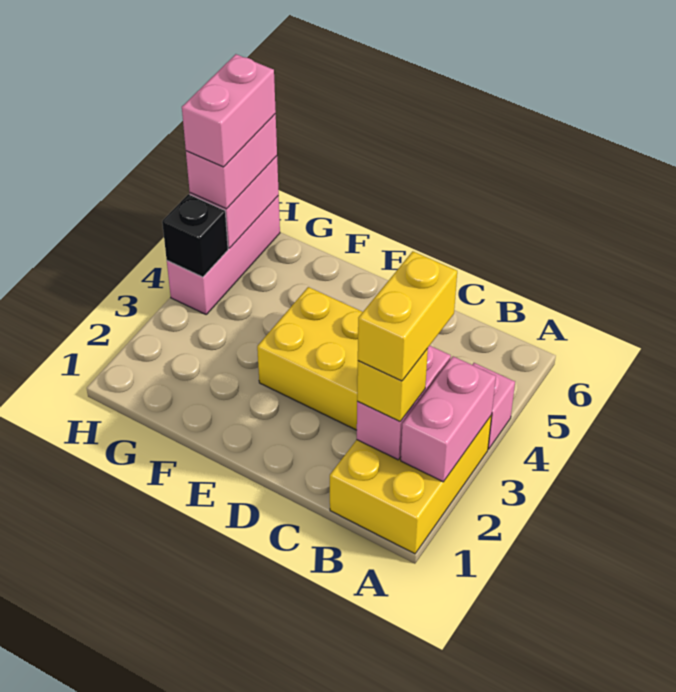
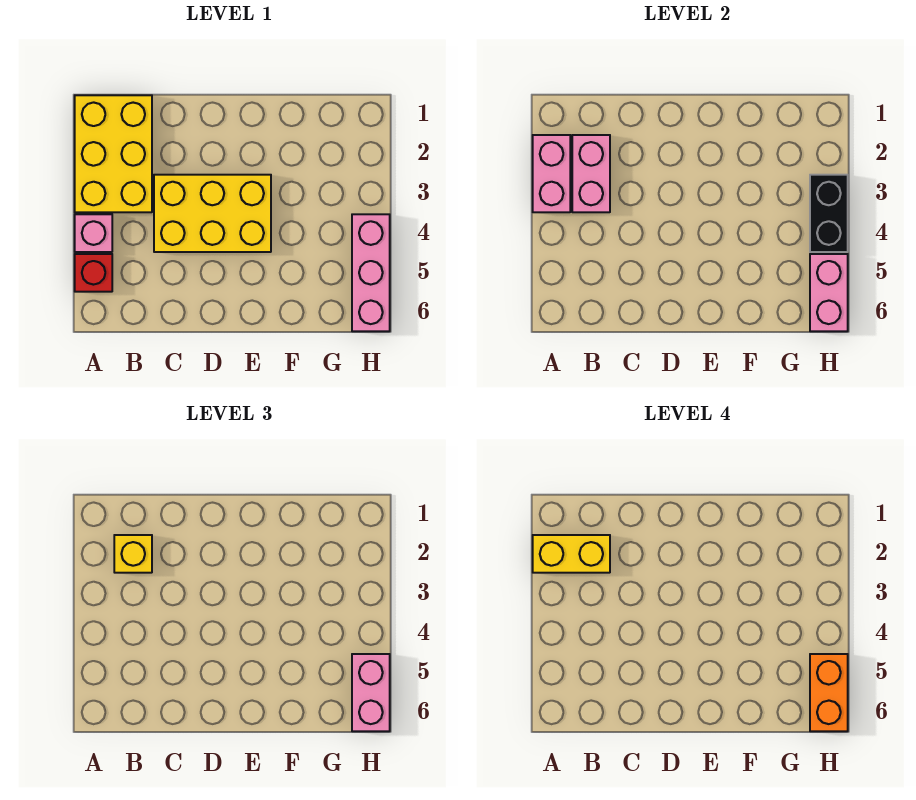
none -> red brick A5 level 1
yellow brick B2:B3 level 4 -> yellow brick A2:B2 level 4
black brick H4 level 2 -> black brick H3:H4 level 2
pink brick H5:H6 level 4 -> orange brick H5:H6 level 4

